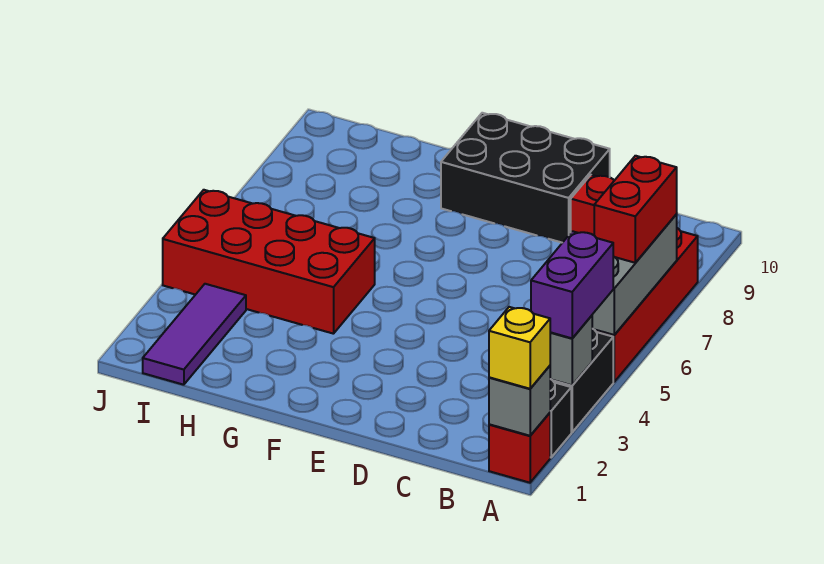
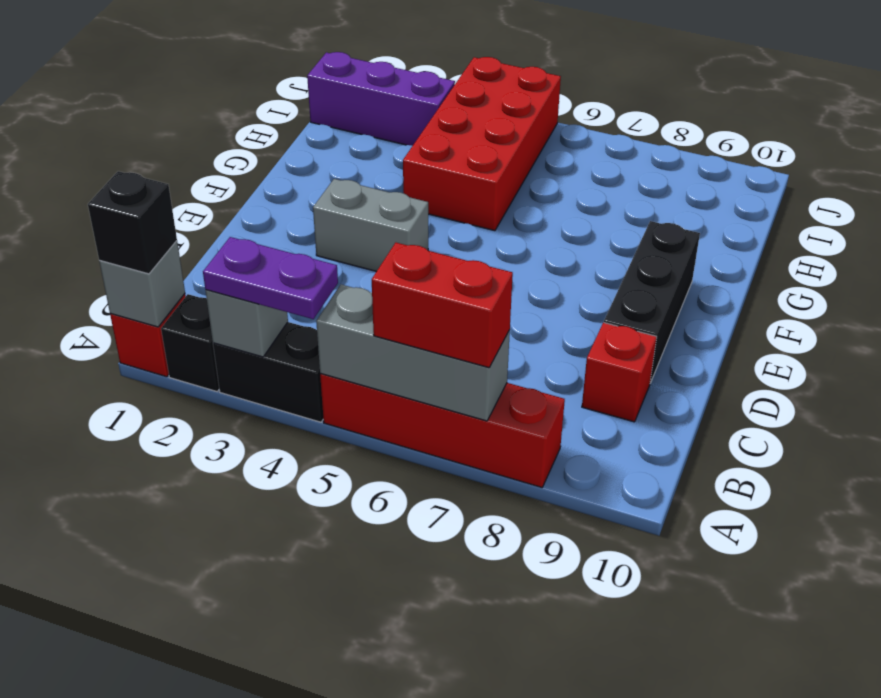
yellow brick A1 level 3 -> black brick A1 level 3
purple brick A3:A4 level 3 -> purple plate A3:A4 level 3
black brick D9:F10 level 1 -> black brick D9:F9 level 1
none -> grey brick E3:E4 level 1
purple tile I1:I3 level 1 -> purple brick I1:I3 level 1

